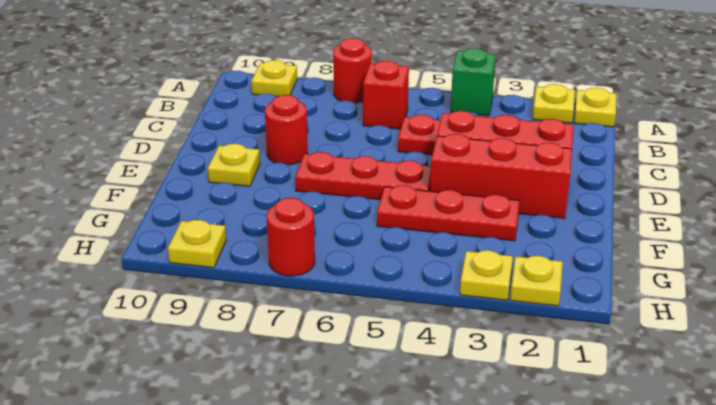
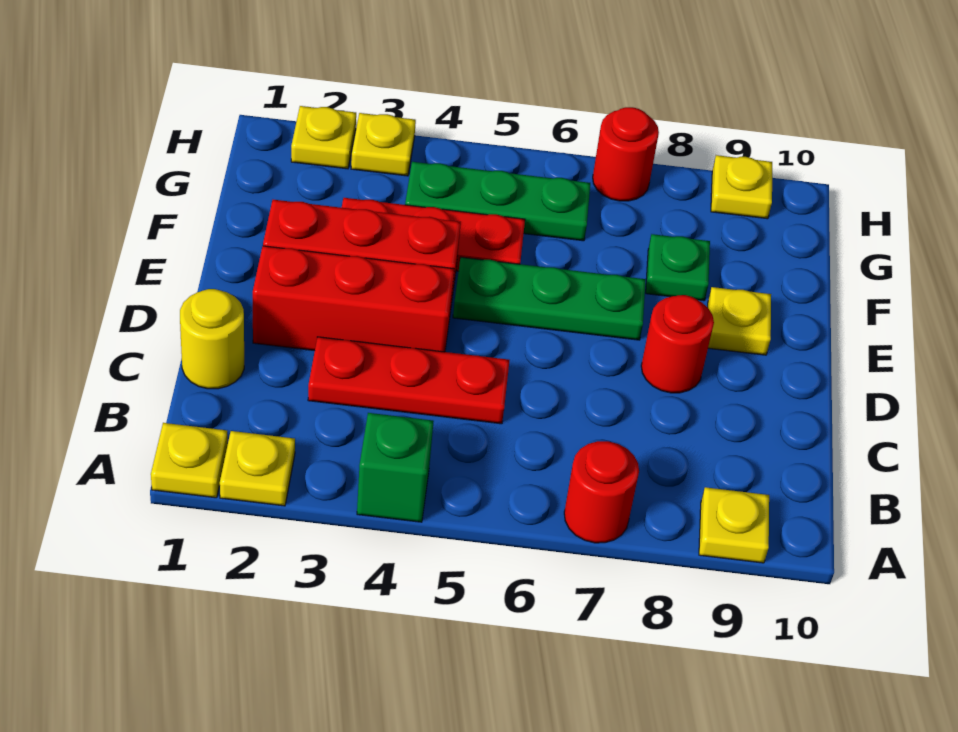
red brick B6 level 1 -> none
none -> yellow round brick C1 level 1
red plate E5:E7 level 1 -> green plate E5:E7 level 1
none -> green plate F8 level 1
none -> green plate G4:G6 level 1

